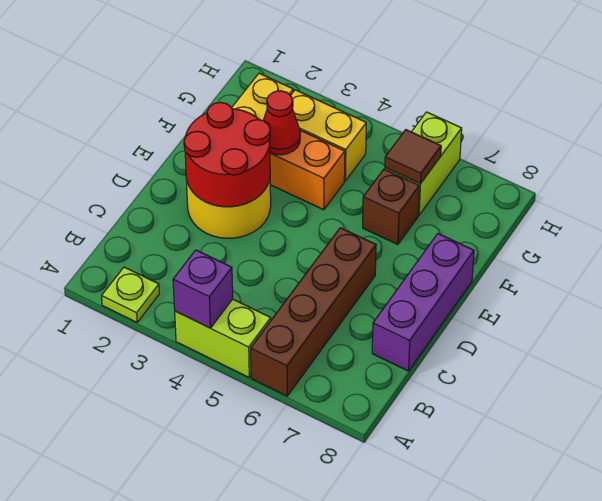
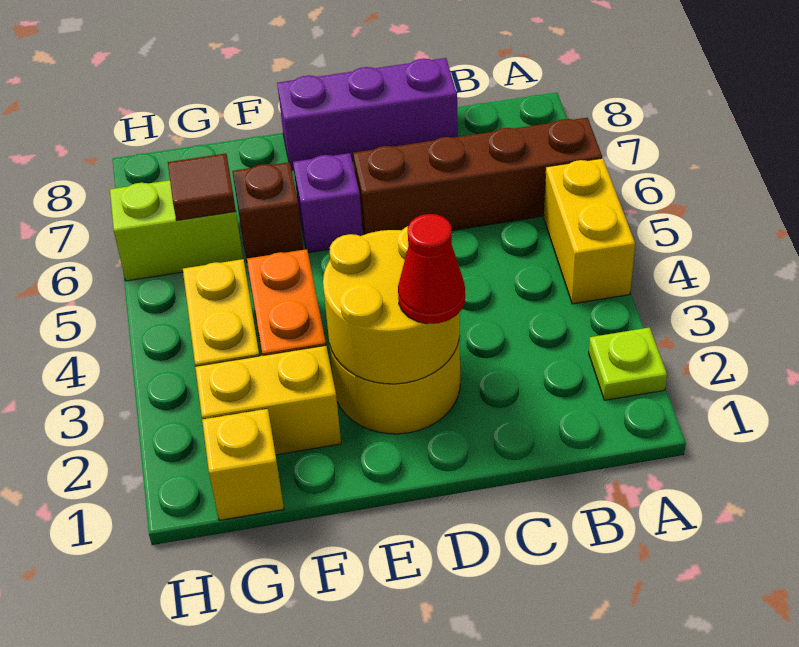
lime brick A4:A5 level 1 -> yellow brick A4:A5 level 1
purple brick A4 level 2 -> purple brick E6 level 1
red round brick D2:E3 level 2 -> yellow round brick D2:E3 level 2
red cone F3 level 2 -> red cone D2 level 3
none -> yellow brick G1 level 1

